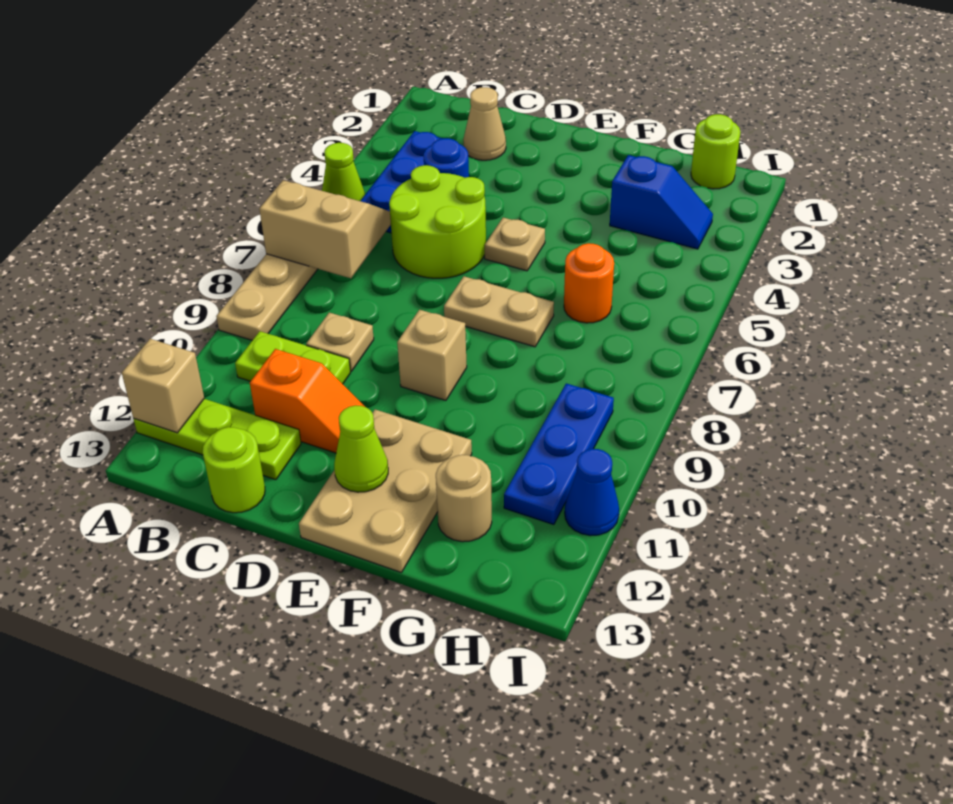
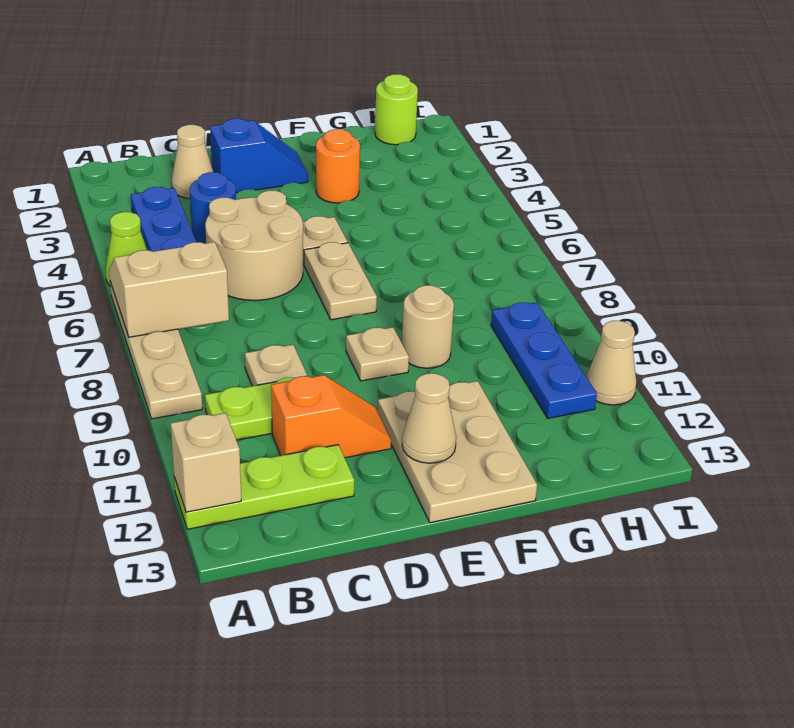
lime round brick C5:D6 level 1 -> tan round brick C5:D6 level 1
lime round brick C13 level 1 -> none
tan plate E7:F7 level 1 -> tan plate E6:E7 level 1
tan brick E9 level 1 -> tan plate E9 level 1
lime cone E12 level 2 -> tan cone E12 level 2
blue slope G3:H3 level 1 top G -> blue slope D2:E2 level 1 top D
orange round brick G6 level 1 -> orange round brick F3 level 1
tan round brick G12 level 1 -> tan round brick F9 level 1
blue cone I11 level 1 -> tan cone I11 level 1

